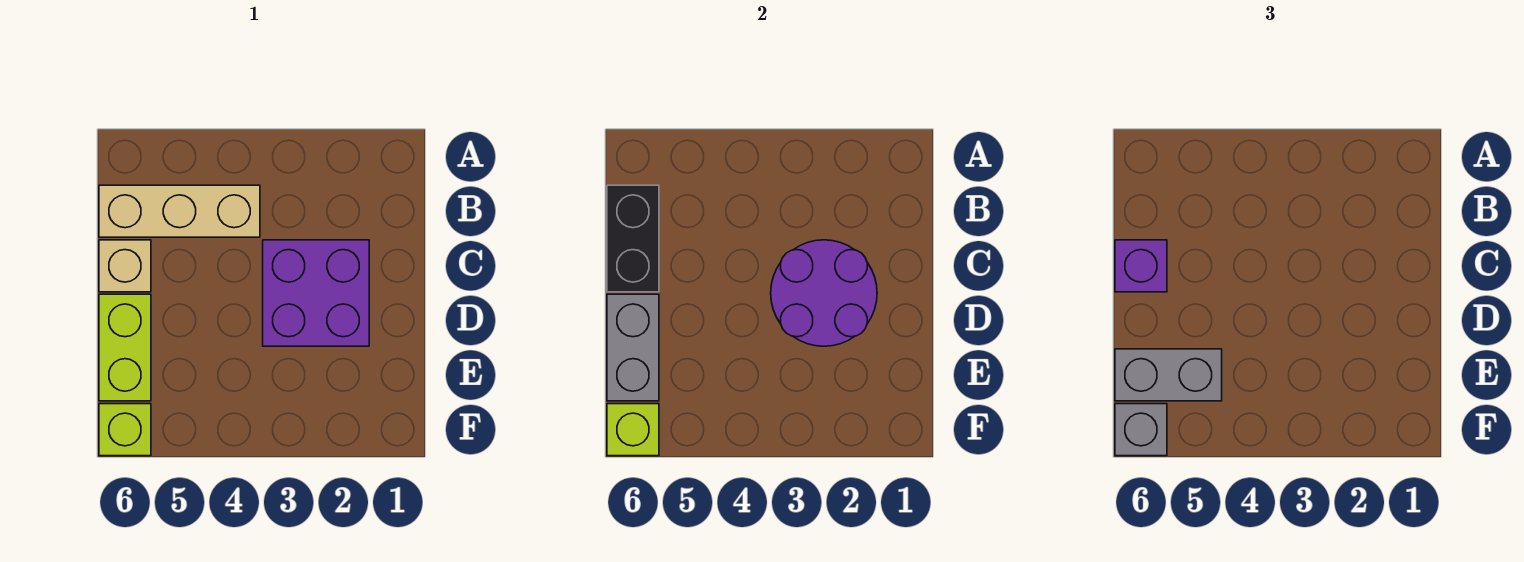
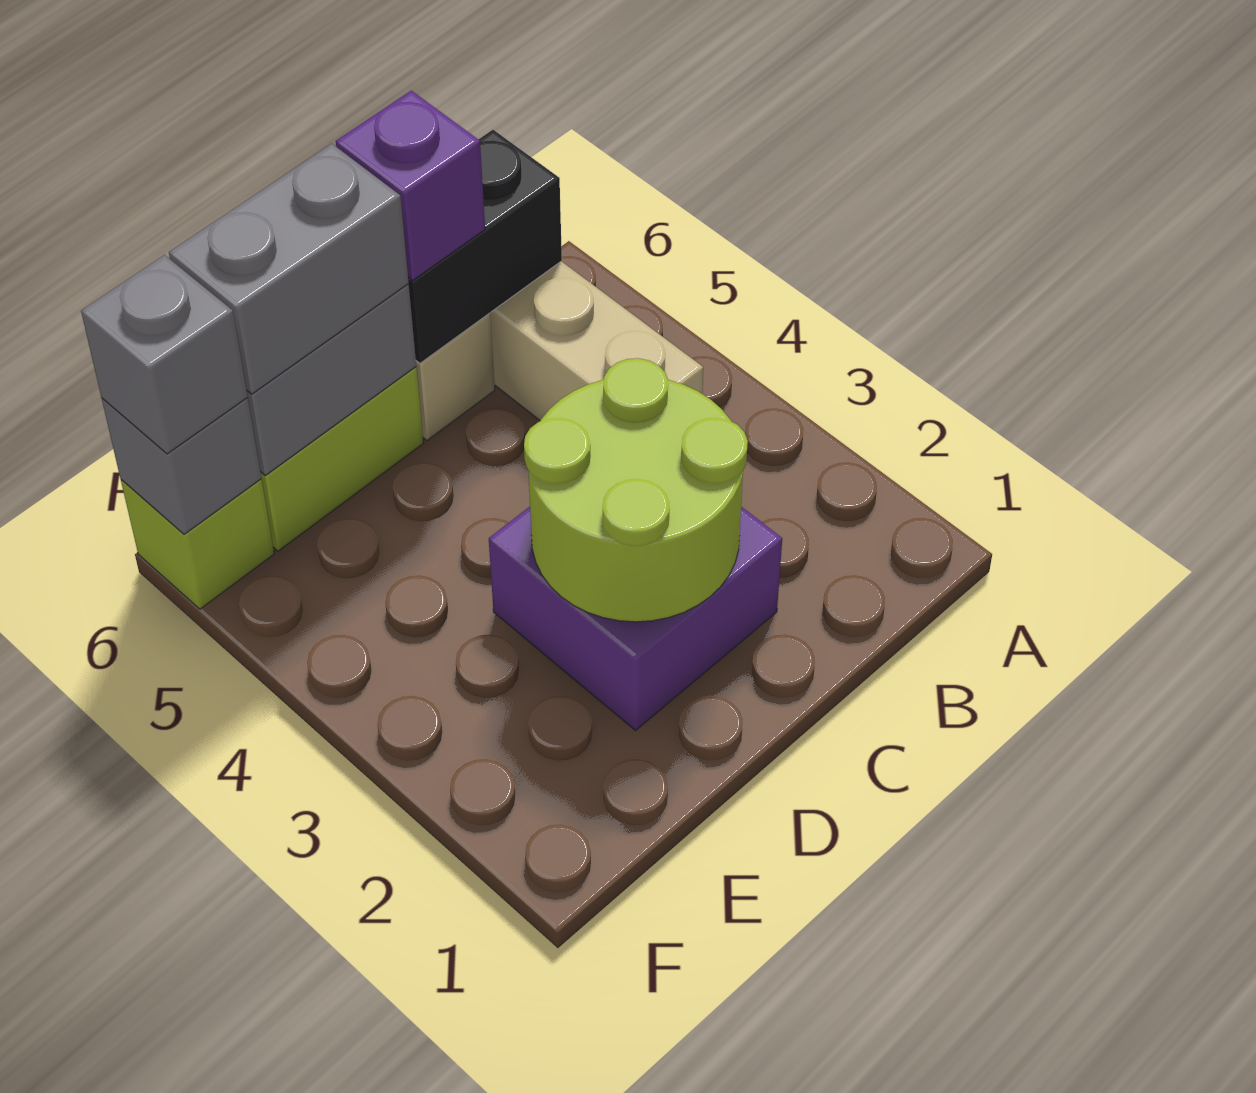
purple round brick C2:D3 level 2 -> lime round brick C2:D3 level 2
grey brick E5:E6 level 3 -> grey brick D6:E6 level 3
lime brick F6 level 2 -> grey brick F6 level 2

